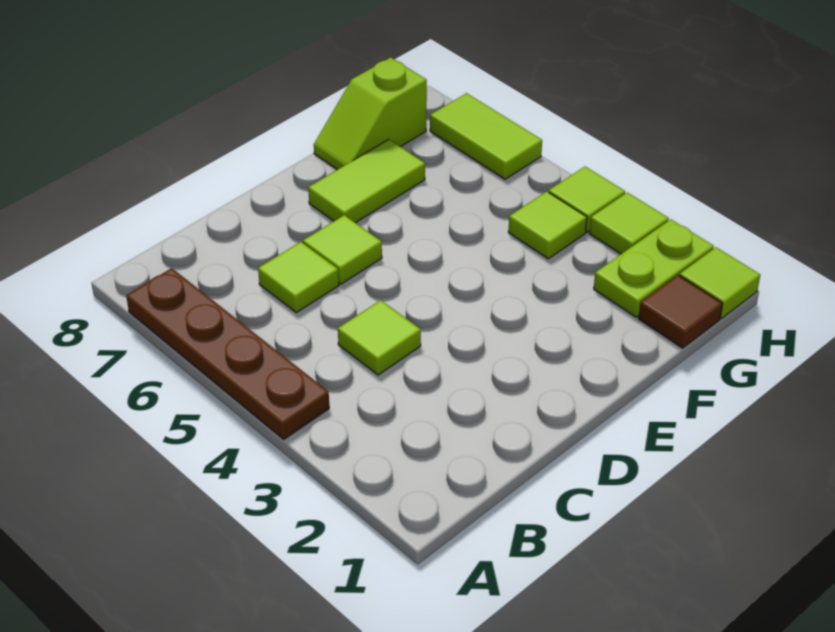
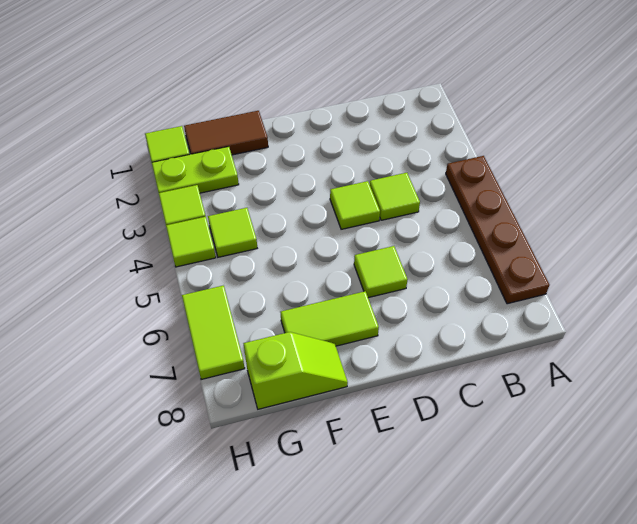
lime tile C6 level 1 -> lime tile D4 level 1
brown tile G1 level 1 -> brown tile F1:G1 level 1

